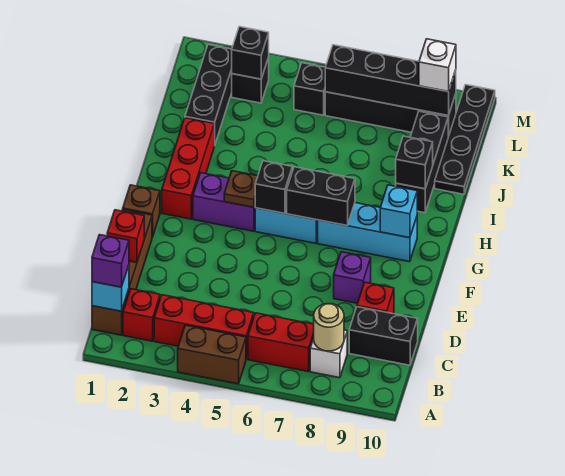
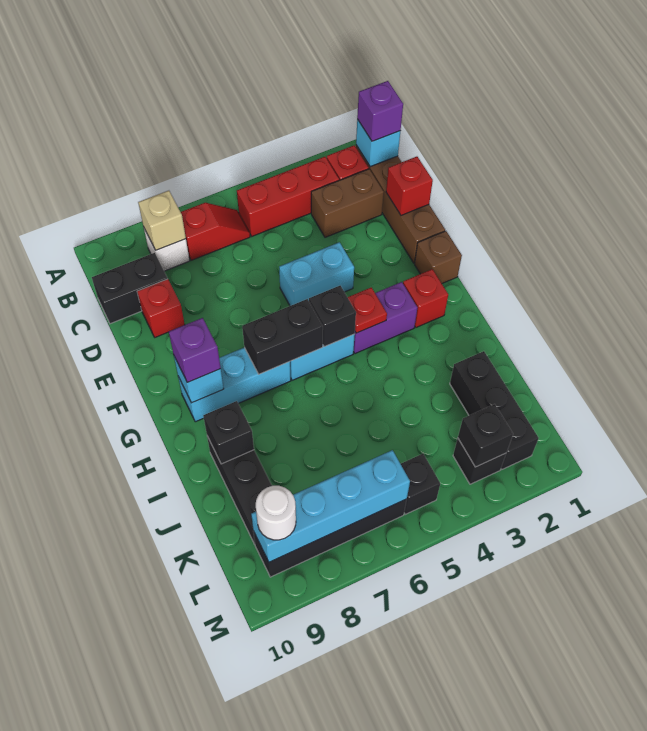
brown brick A4:A5 level 1 -> brown brick C2:C3 level 1
red brick B6:B7 level 1 -> red slope B6:B7 level 1 top 7
tan round brick B8 level 2 -> tan brick B8 level 2
none -> cyan brick E4:E5 level 1
purple brick E8 level 1 -> purple brick G9 level 3
red brick G2:I2 level 1 -> red brick G2 level 1
brown plate G4 level 2 -> red plate G4 level 2
black plate J10:M10 level 1 -> none
black brick L6:L9 level 2 -> cyan brick L6:L9 level 2
white brick L9 level 3 -> white round brick L9 level 3

